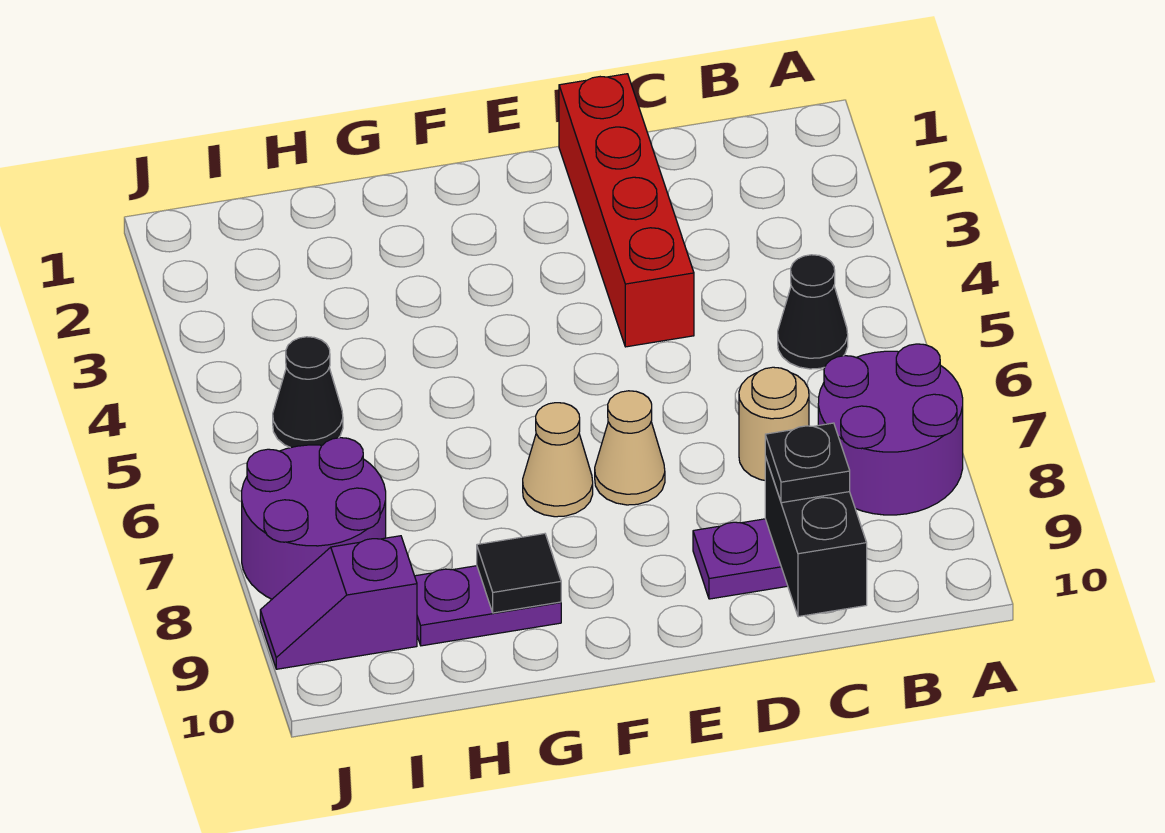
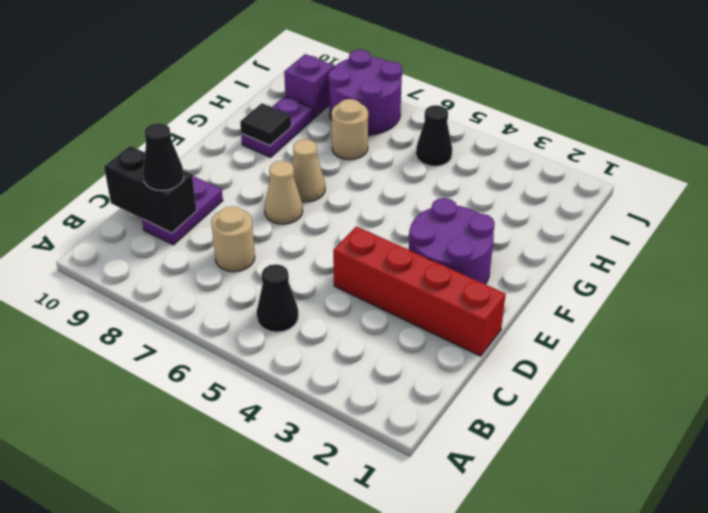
purple round brick A7:B8 level 1 -> purple round brick E2:F3 level 1
black plate C9 level 3 -> black cone C9 level 3
none -> tan round brick H7 level 1

